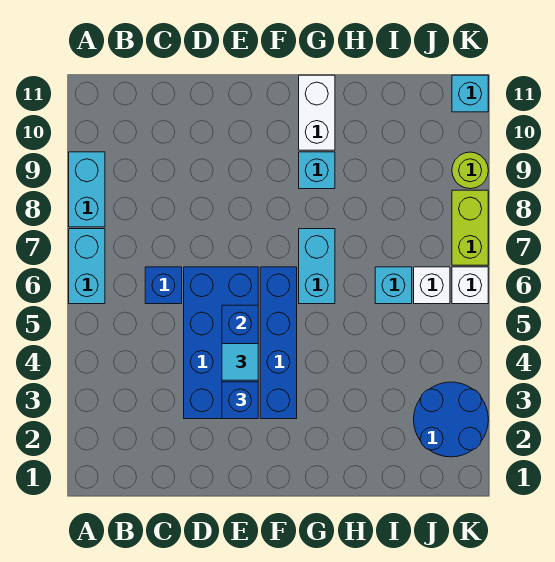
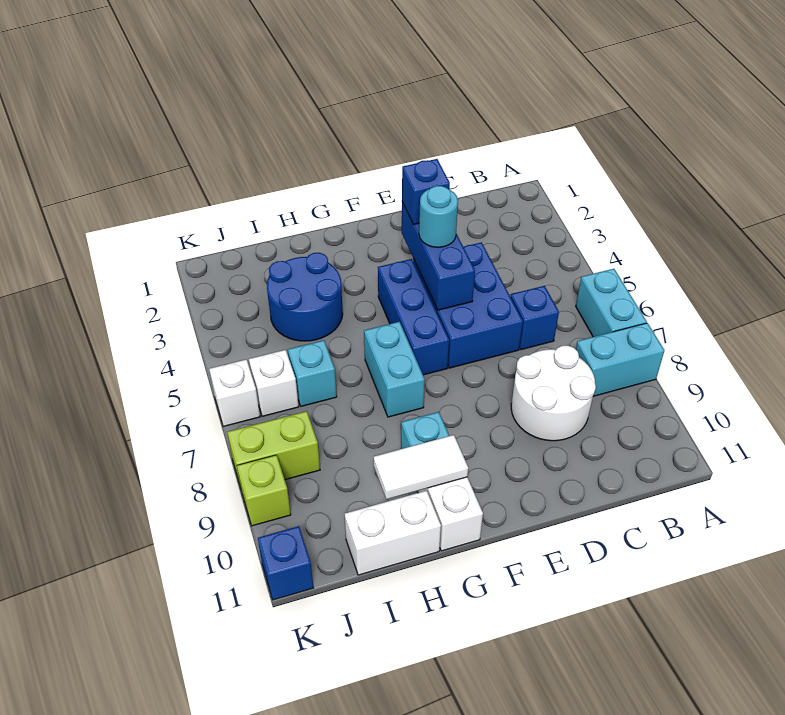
cyan brick A8:A9 level 1 -> cyan brick A8:B8 level 1
none -> white round brick C8:D9 level 1
blue brick D3:E6 level 1 -> blue brick D4:E6 level 1
cyan tile E4 level 3 -> cyan round brick E4 level 3
blue brick F3:F6 level 1 -> blue brick F4:F6 level 1
none -> white tile G10:H10 level 2
none -> white brick H11:I11 level 1
blue round brick J2:K3 level 1 -> blue round brick H3:I4 level 1
lime brick K7:K8 level 1 -> lime brick J8:K8 level 1
lime round brick K9 level 1 -> lime brick K9 level 1
cyan brick K11 level 1 -> blue brick K11 level 1

